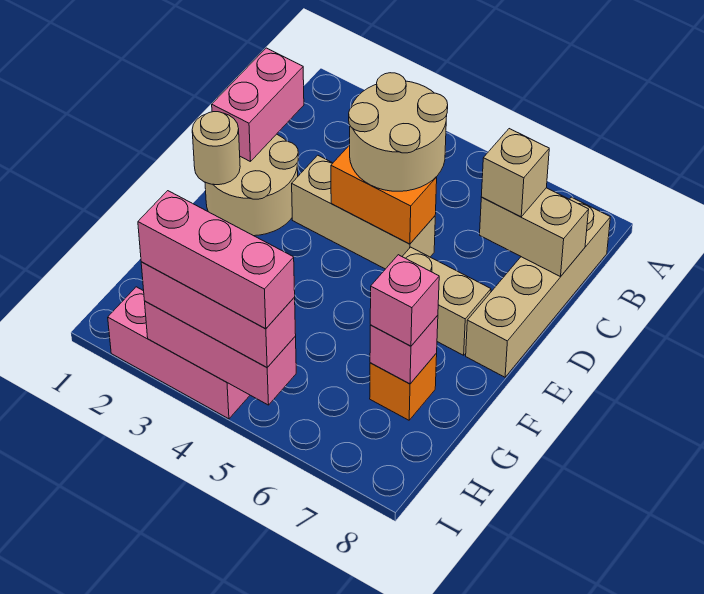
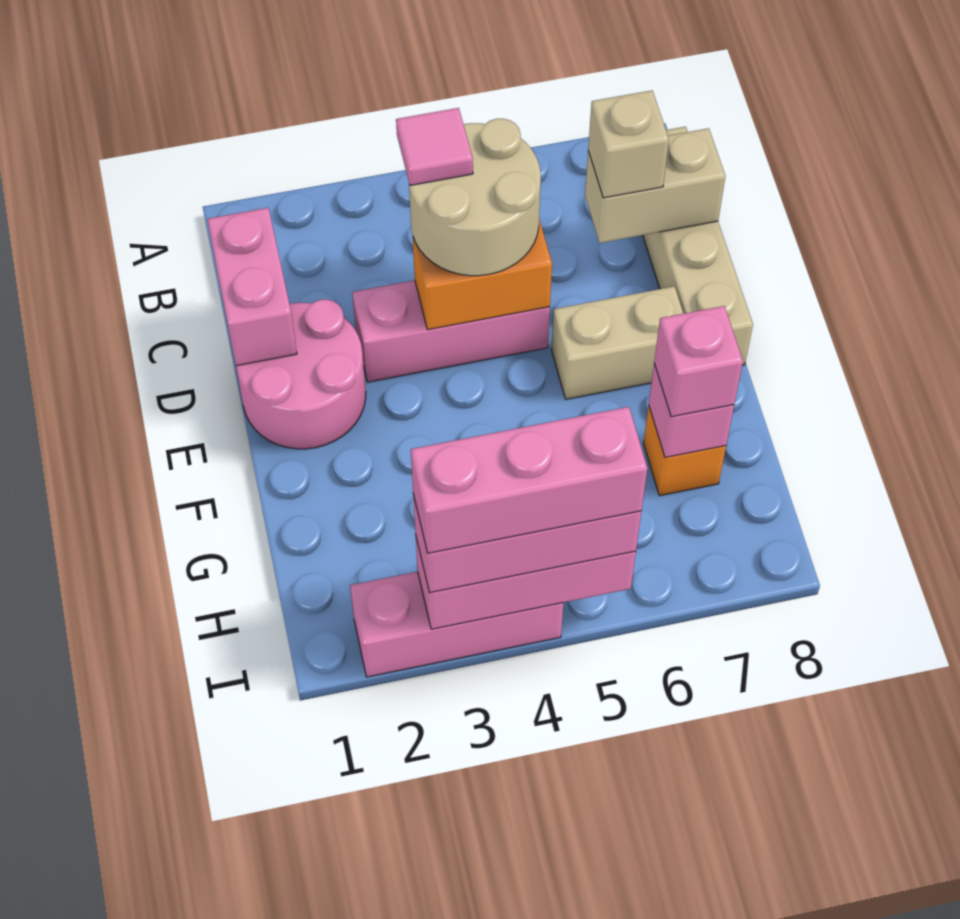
none -> pink tile C4 level 4
tan round brick D1:E2 level 1 -> pink round brick D1:E2 level 1
tan brick D3:D5 level 1 -> pink brick D3:D5 level 1
tan round brick E1 level 2 -> none

